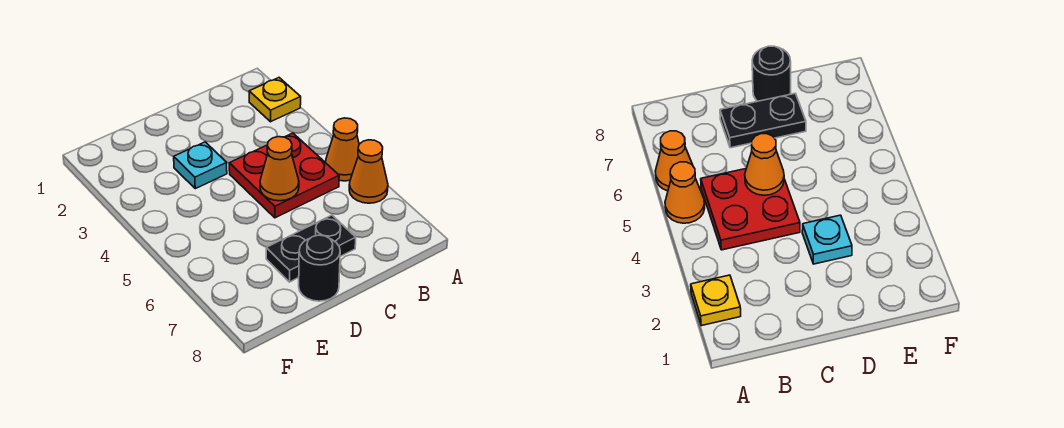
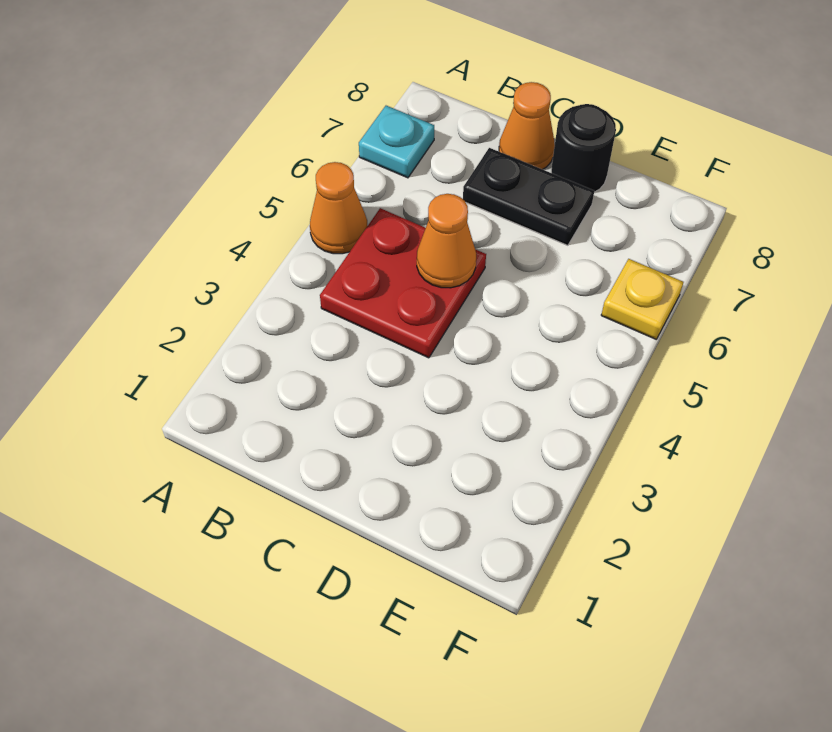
yellow plate A2 level 1 -> yellow plate F6 level 1
orange cone A6 level 1 -> orange cone C8 level 1
cyan plate D3 level 1 -> cyan plate A7 level 1

